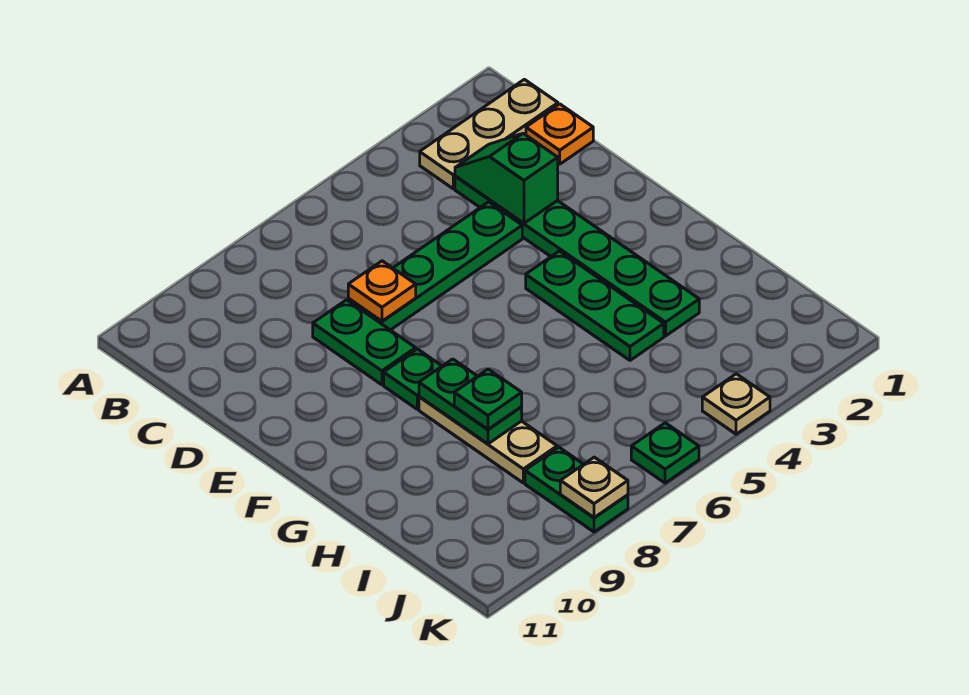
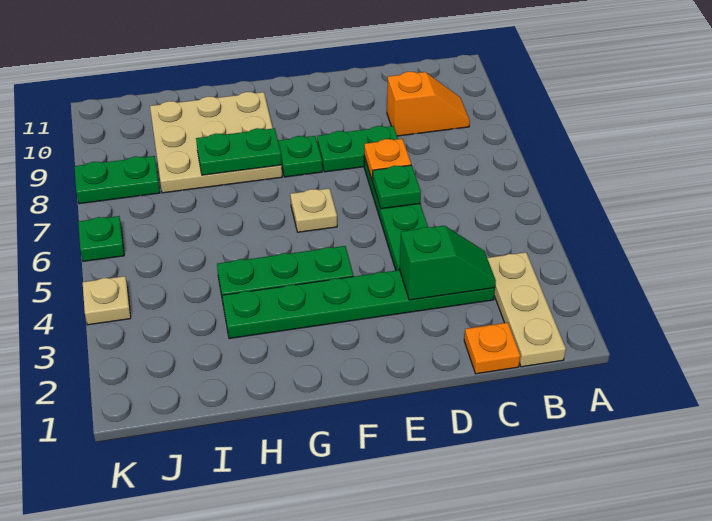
none -> orange slope B9:C9 level 1 top C
tan plate G8:I8 level 1 -> tan plate G8:I10 level 1
green plate H8 level 3 -> green plate D6 level 2
tan plate K8 level 2 -> tan plate F6 level 1

